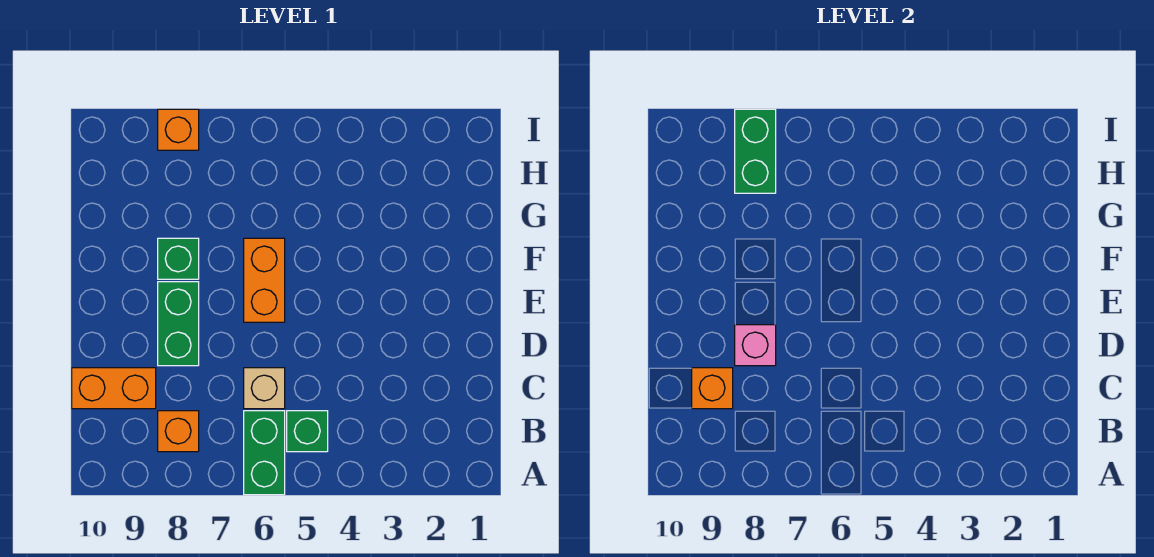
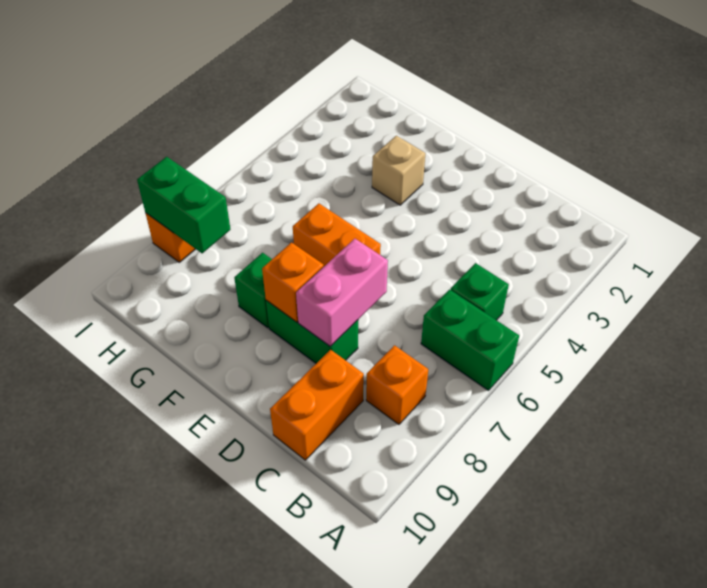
tan brick C6 level 1 -> tan brick F3 level 1
orange brick C9 level 2 -> orange brick E8 level 2
pink brick D8 level 2 -> pink brick D7:D8 level 2

